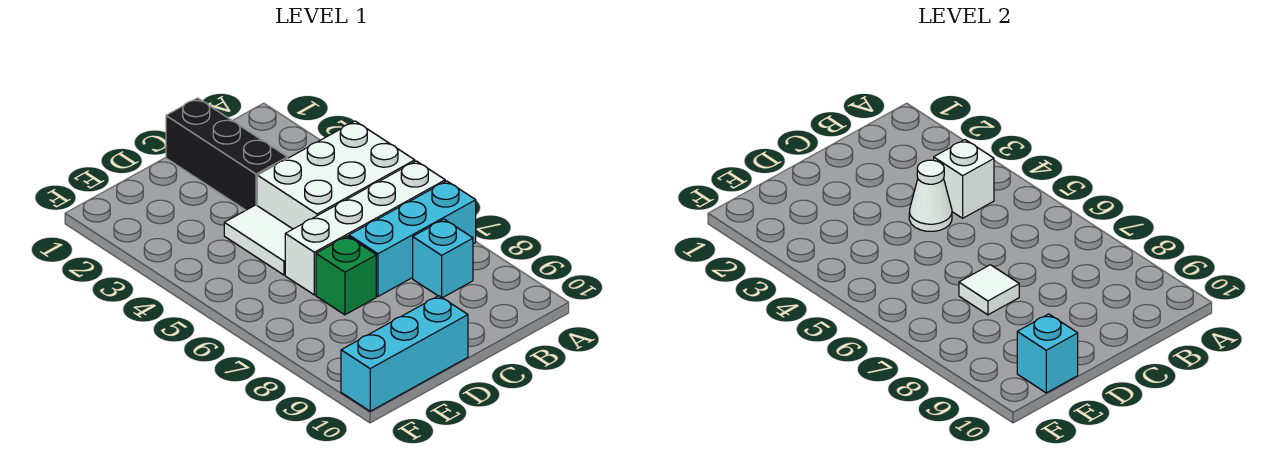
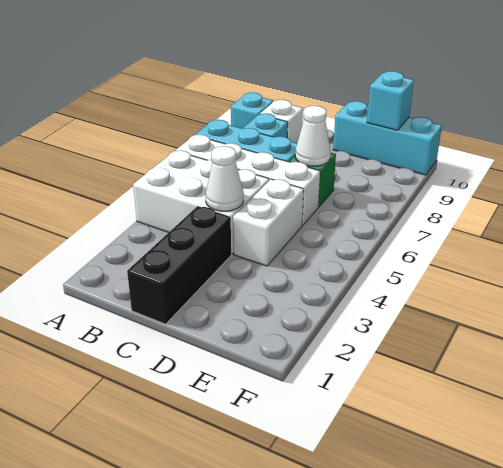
none -> cyan brick A9 level 1
white brick B4 level 2 -> white brick B9 level 1
white tile D4:D5 level 1 -> white brick D4:D5 level 1
white tile D7 level 2 -> white cone D7 level 2

